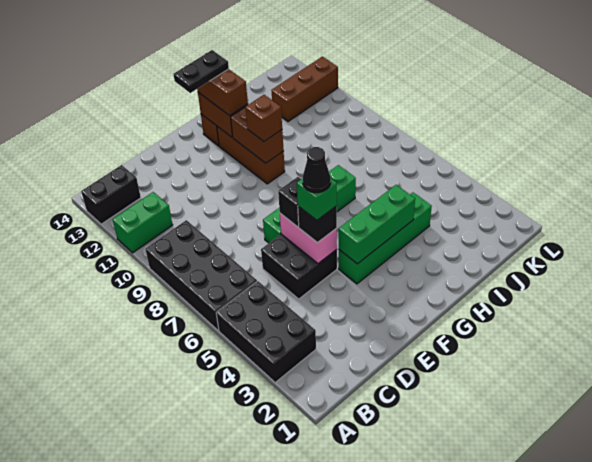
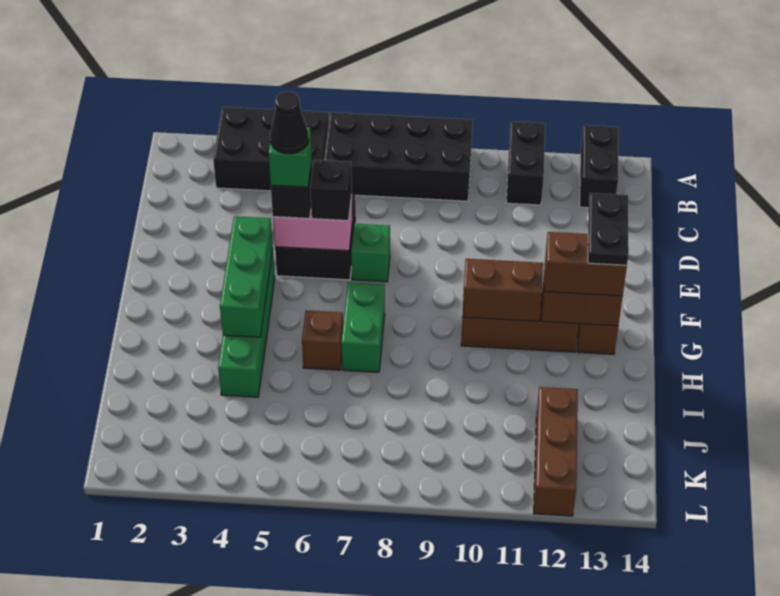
green brick A11:B11 level 1 -> black brick A11:B11 level 1
brown brick G10 level 3 -> brown brick H6 level 1

